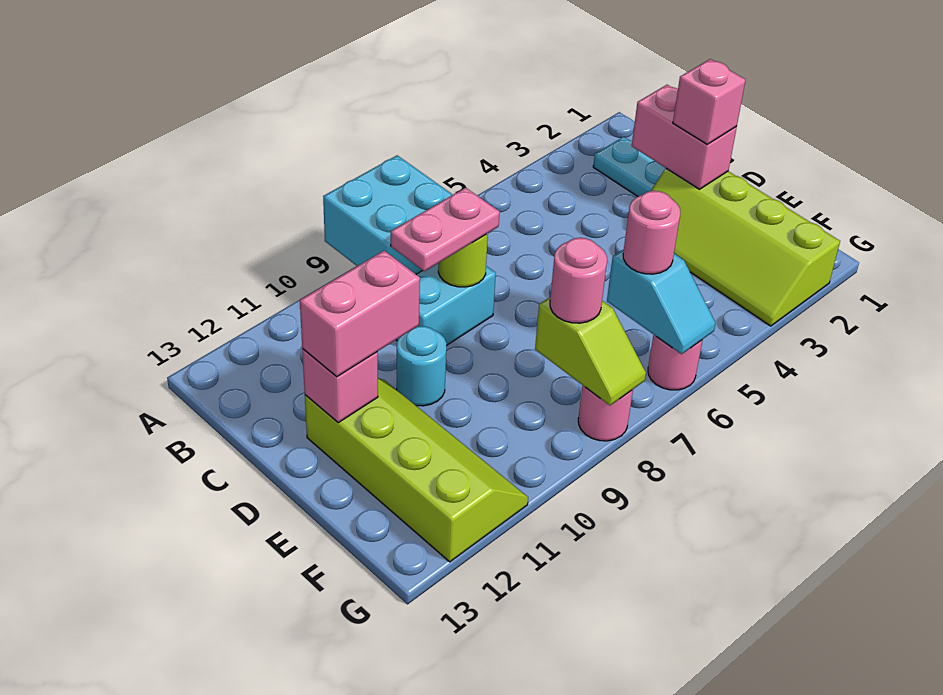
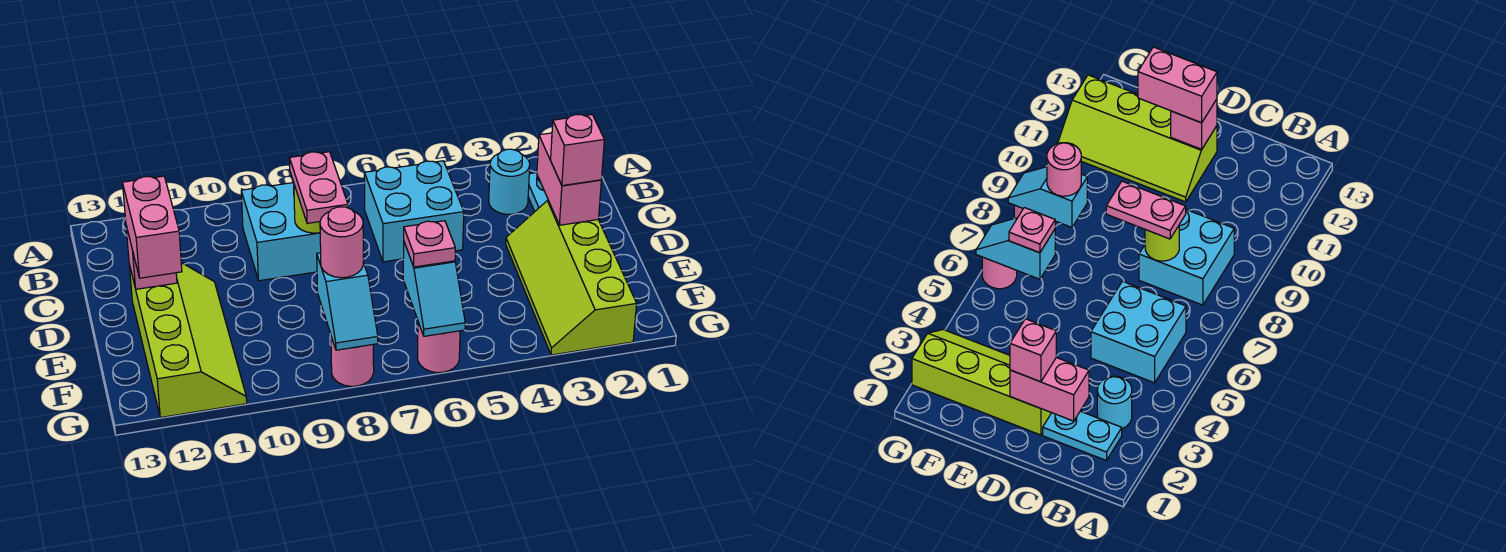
cyan brick A8:B9 level 2 -> cyan brick B5:C6 level 1
pink plate C8:C9 level 3 -> pink plate C8:D8 level 3
cyan round brick D10 level 1 -> cyan round brick B3 level 1
pink brick D11:D12 level 3 -> pink brick D12:E12 level 3
pink round brick F6 level 3 -> pink plate F6 level 3
lime slope F8:G8 level 2 top F -> cyan slope F8:G8 level 2 top F

